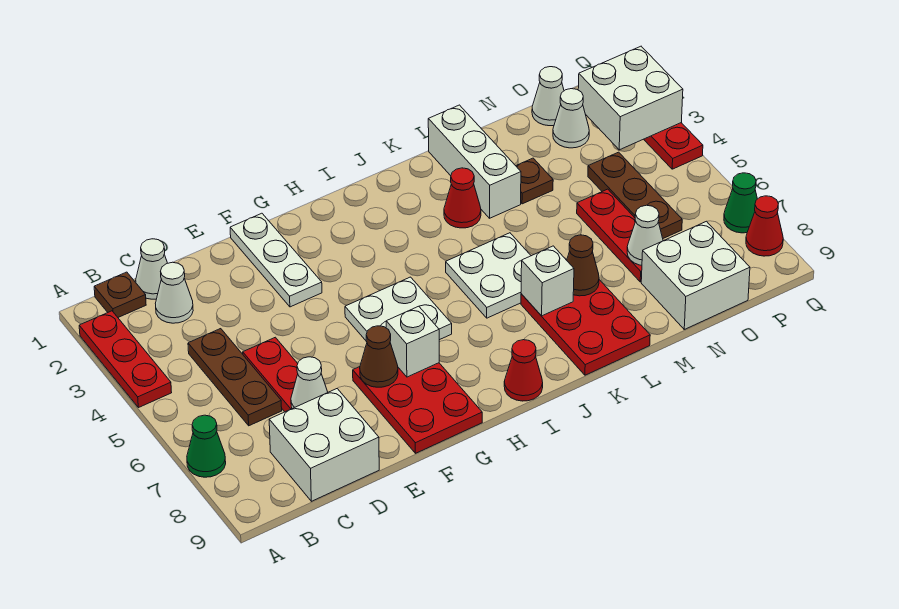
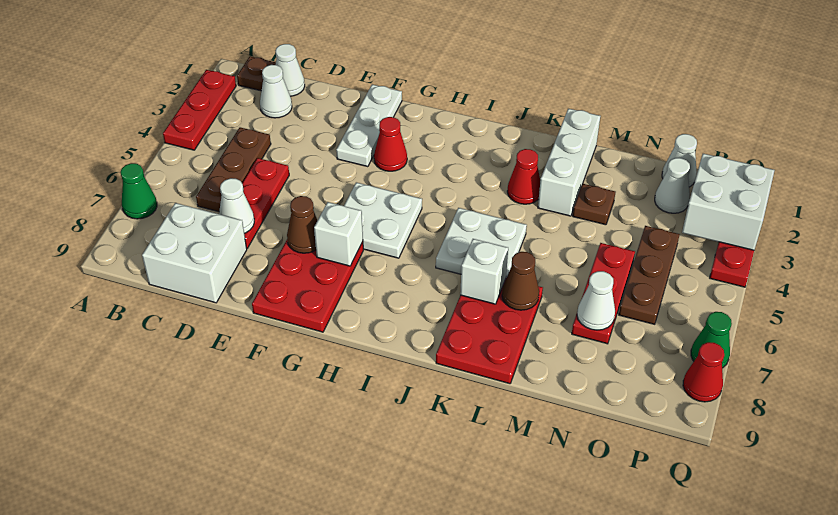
red cone I9 level 1 -> red cone G3 level 1
white brick N8:O9 level 1 -> none

